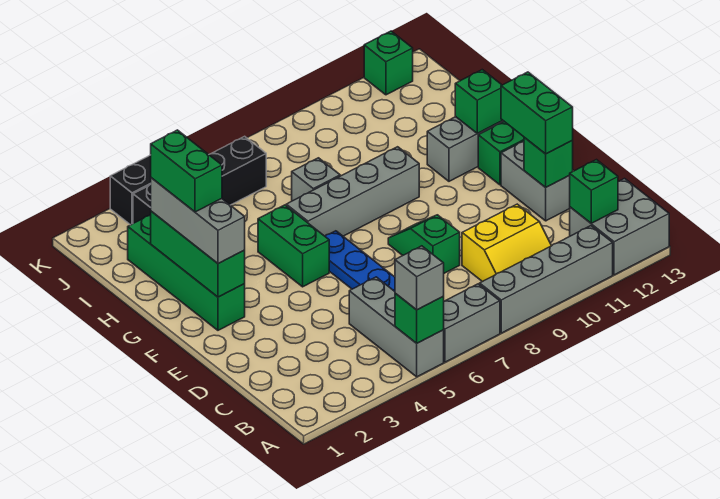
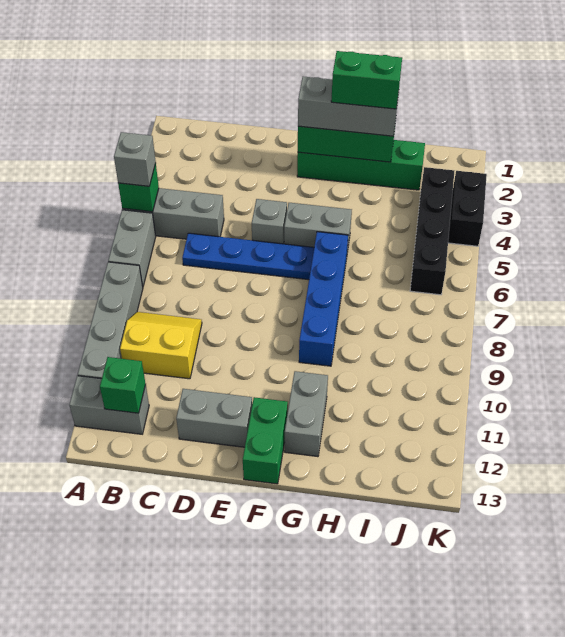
grey brick A12:B13 level 1 -> grey brick A12:B12 level 1
yellow slope B9:C10 level 1 top C -> yellow slope B9:C10 level 1 top 10
green slope D8:E8 level 1 top D -> none
green brick D12 level 2 -> none
green brick D12:E12 level 3 -> none
green brick F5:G5 level 1 -> grey brick F5:G5 level 1
grey brick G6:G9 level 1 -> blue brick G6:G9 level 1
green brick G12 level 2 -> none
grey brick H7 level 1 -> grey brick E5 level 1
green brick K12 level 1 -> none

